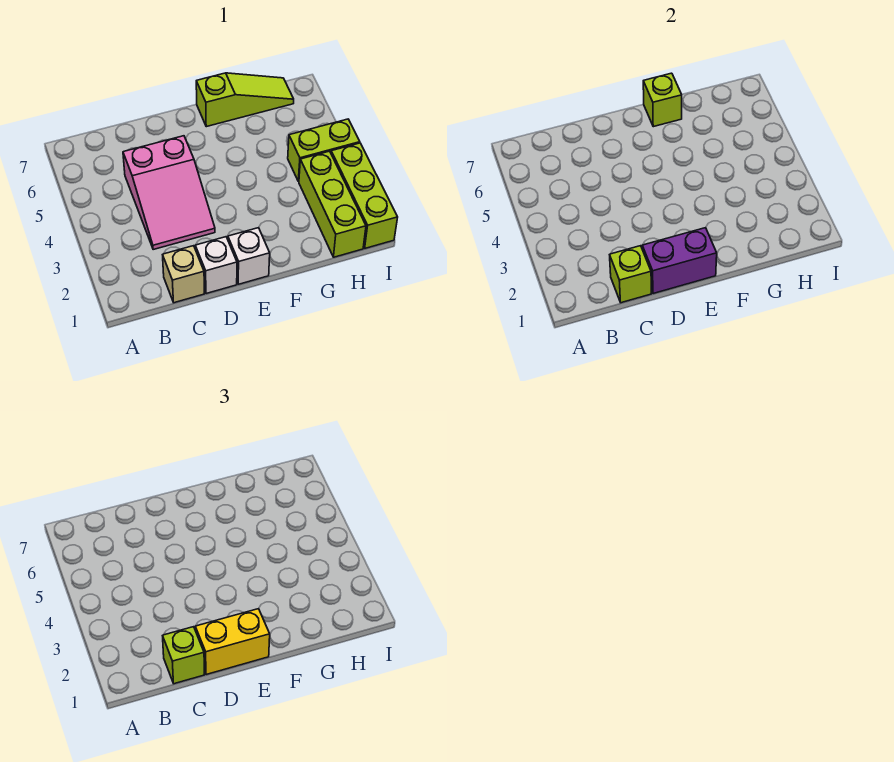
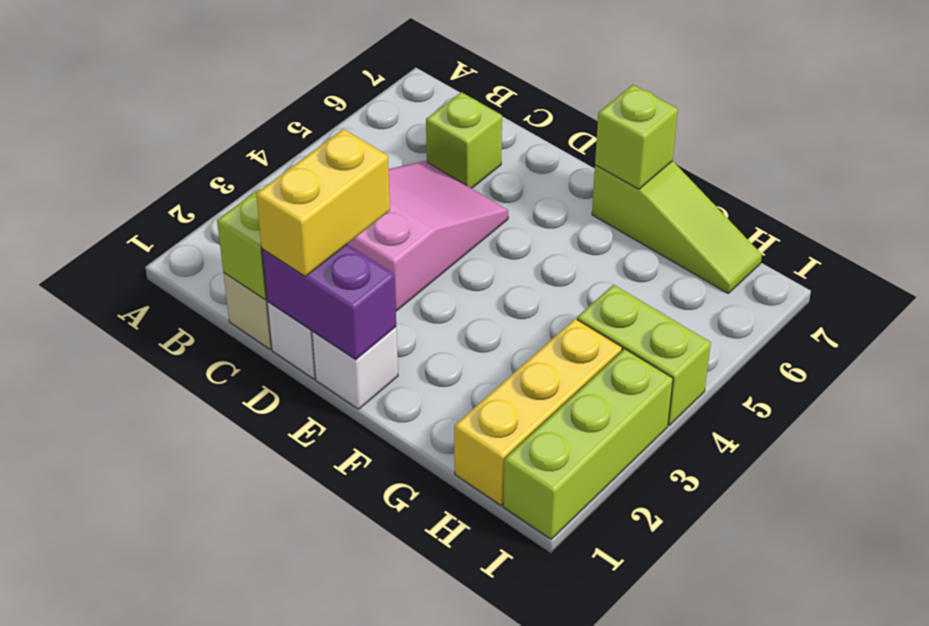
lime brick C1 level 3 -> lime brick C6 level 1
pink slope C3:D5 level 1 top 5 -> pink slope C3:D5 level 1 top 3
yellow brick D1:E1 level 3 -> yellow brick D1:D2 level 3
lime brick H1:H3 level 1 -> yellow brick H1:H3 level 1

